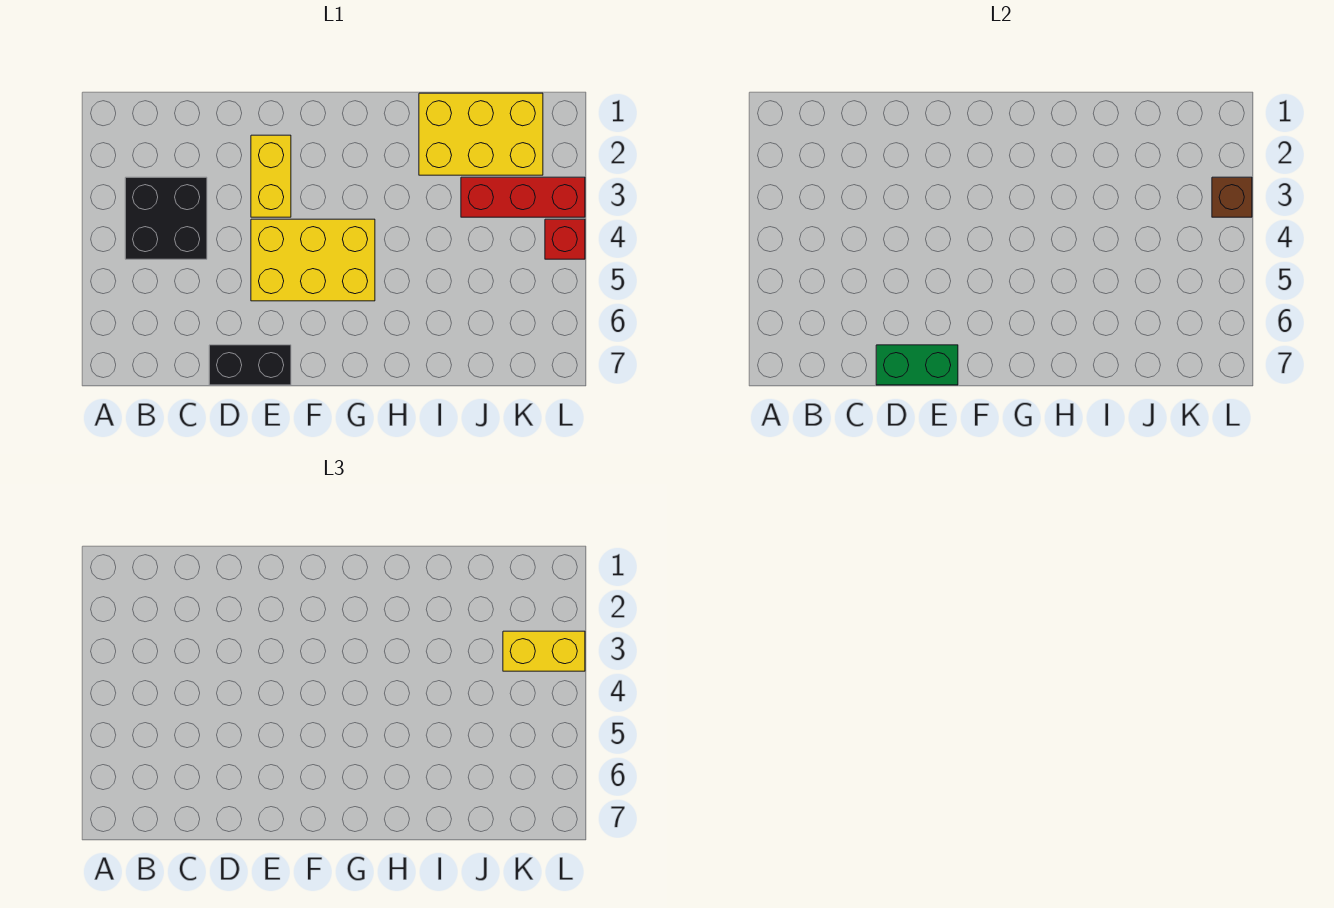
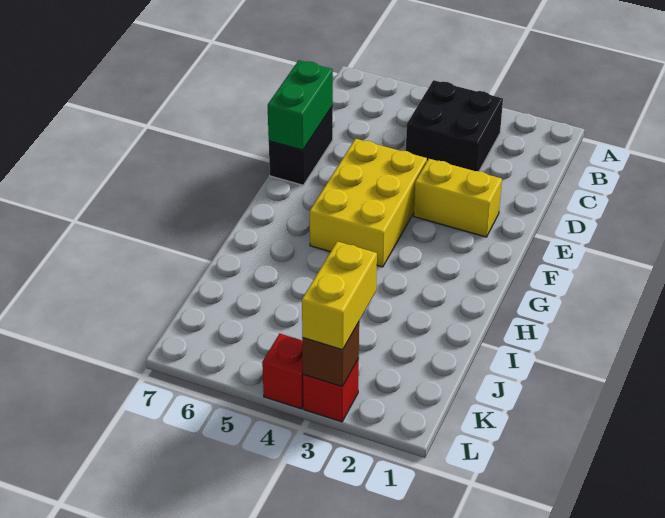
yellow brick I1:K2 level 1 -> none
red brick J3:L3 level 1 -> red brick L3 level 1

